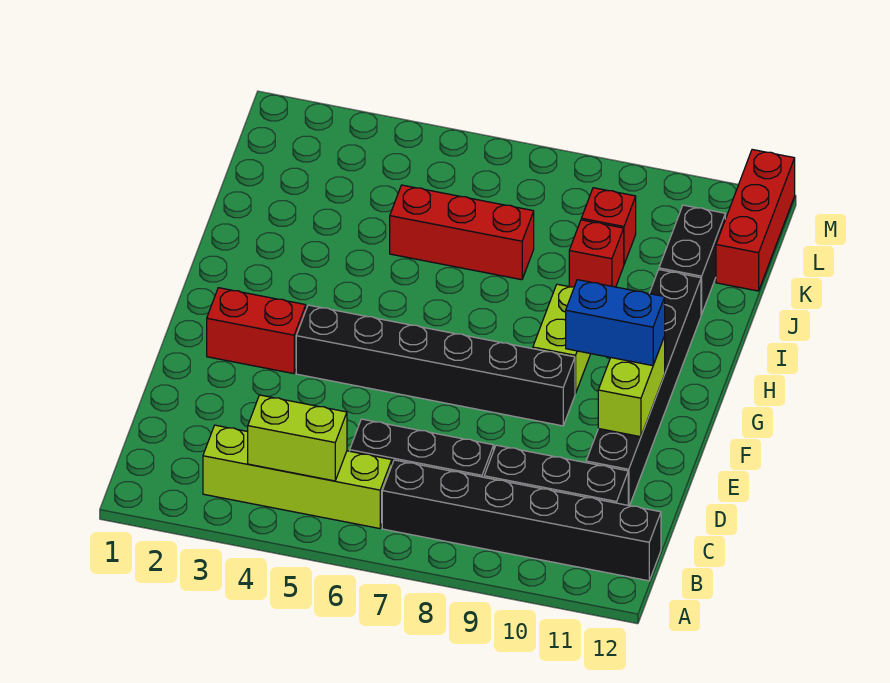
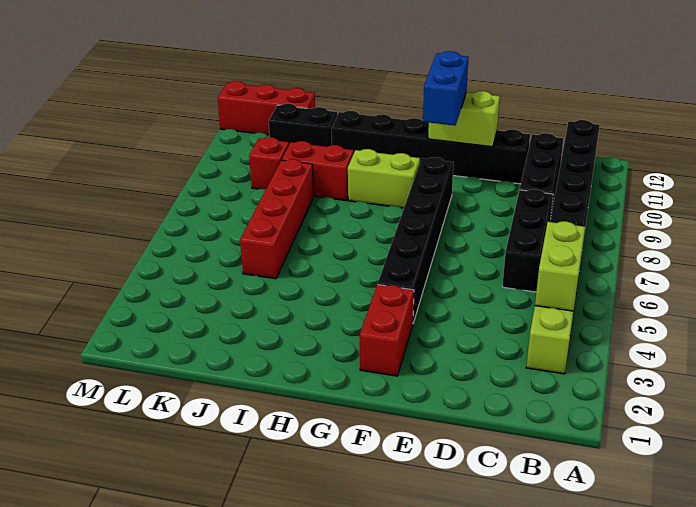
red brick J5:J7 level 1 -> red brick J5:J8 level 1
red brick J9 level 1 -> red brick I9:J9 level 1

